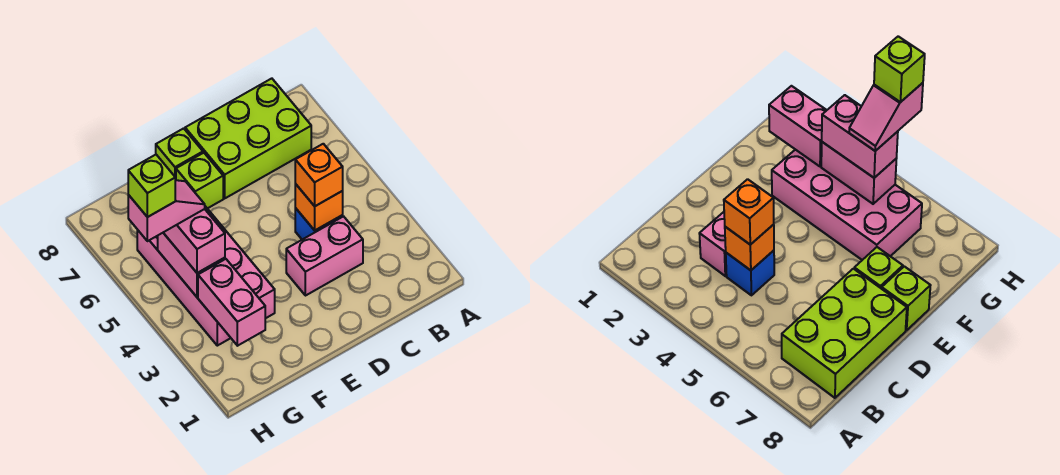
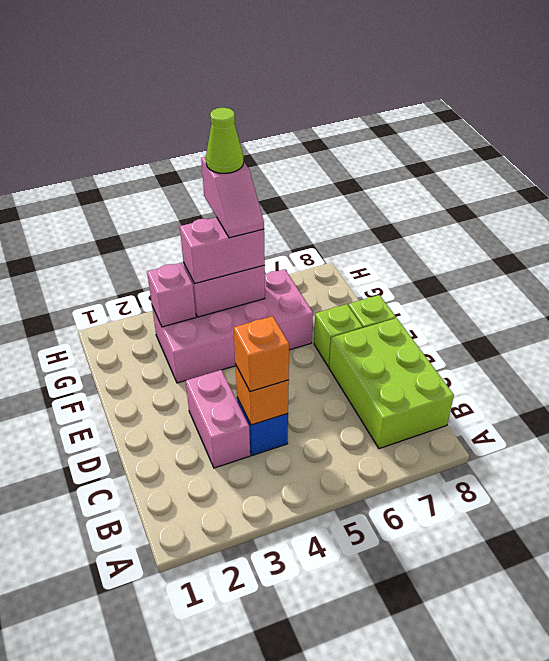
pink brick G2:G3 level 2 -> pink brick G3 level 2
lime brick H5 level 5 -> lime cone H5 level 5

